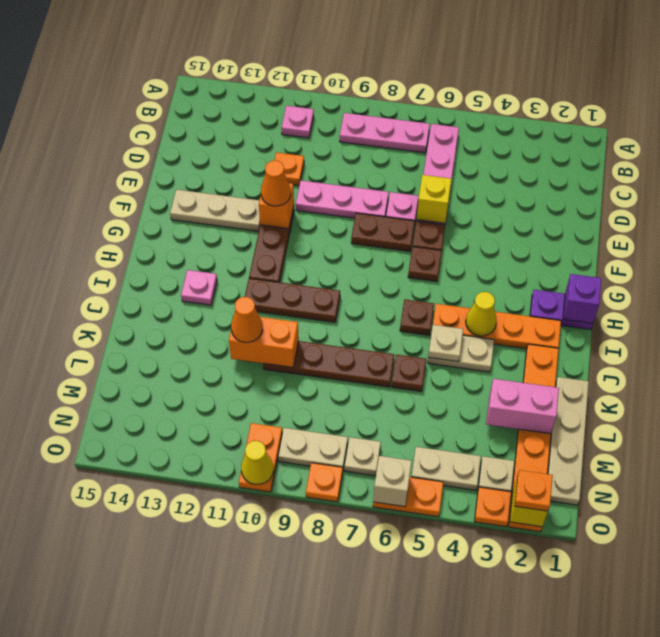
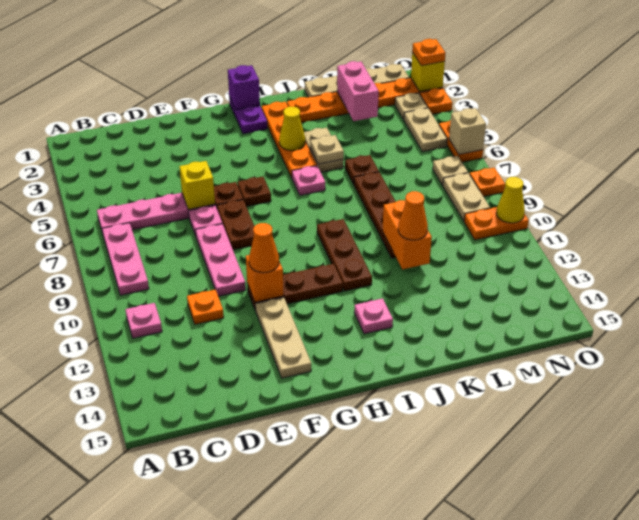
brown plate I6 level 1 -> pink plate I6 level 1

